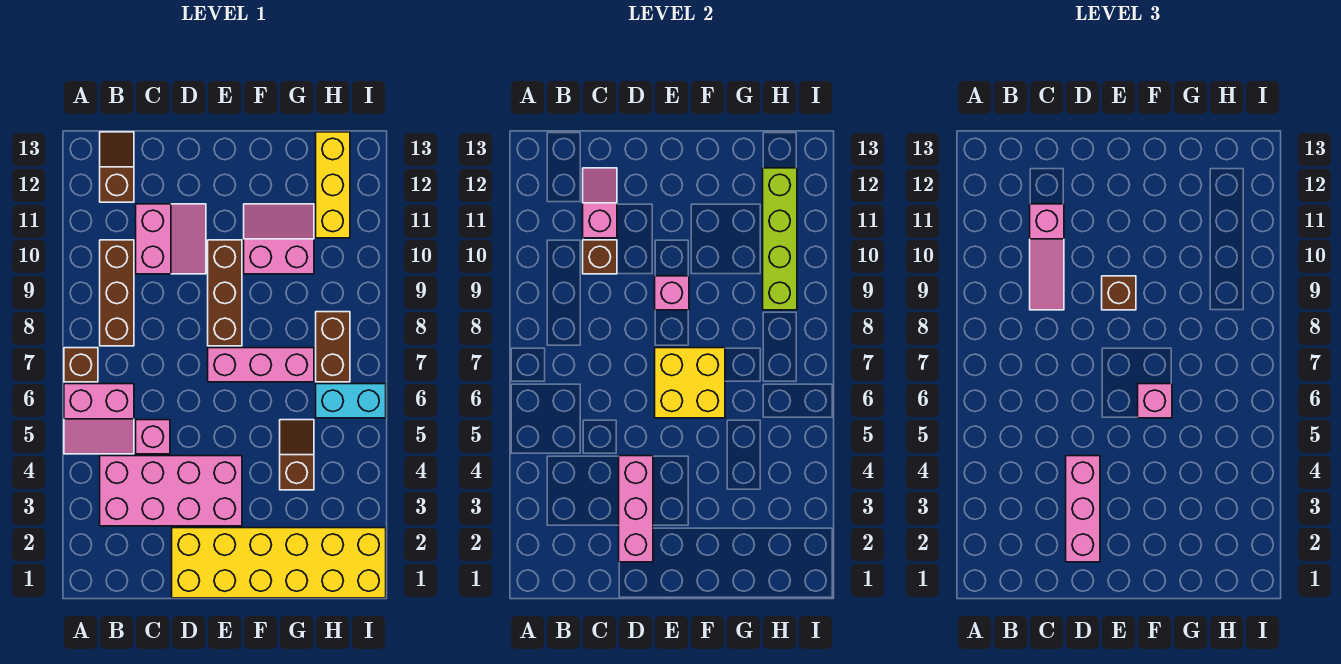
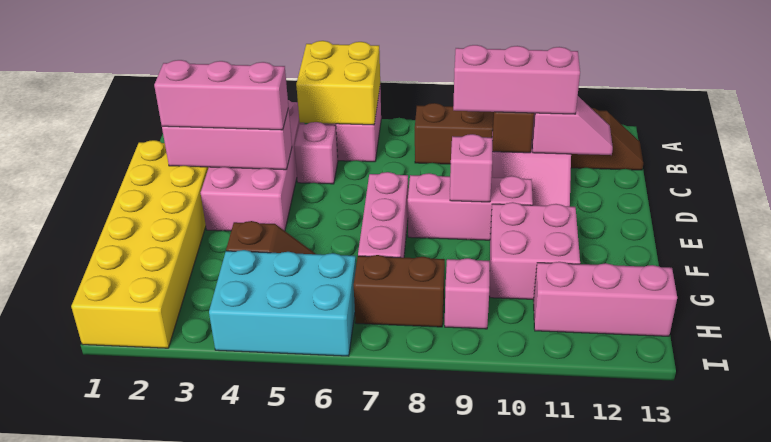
brown brick A7 level 1 -> none
pink slope C9:C11 level 3 top 11 -> pink brick C9:C11 level 3
yellow brick E6:F7 level 2 -> yellow brick A5:B6 level 2
brown brick E8:E10 level 1 -> pink brick E8:E10 level 1
brown brick E9 level 3 -> none
pink brick F6 level 3 -> pink brick H9 level 1
pink slope F10:G11 level 1 top 10 -> pink brick F10:G11 level 1
cyan brick H6:I6 level 1 -> cyan brick H4:I6 level 1
lime brick H9:H12 level 2 -> none
yellow brick H11:H13 level 1 -> pink brick H11:H13 level 1

